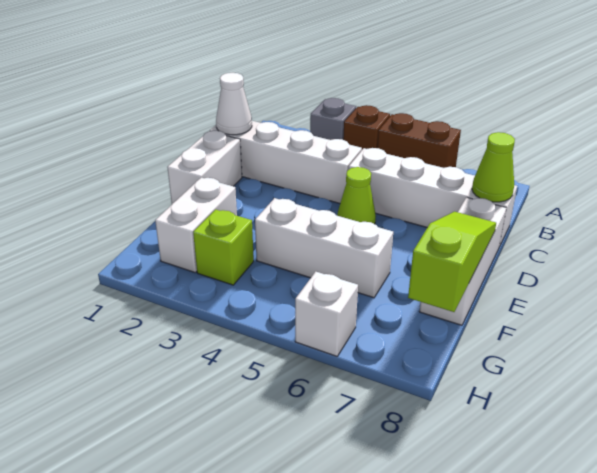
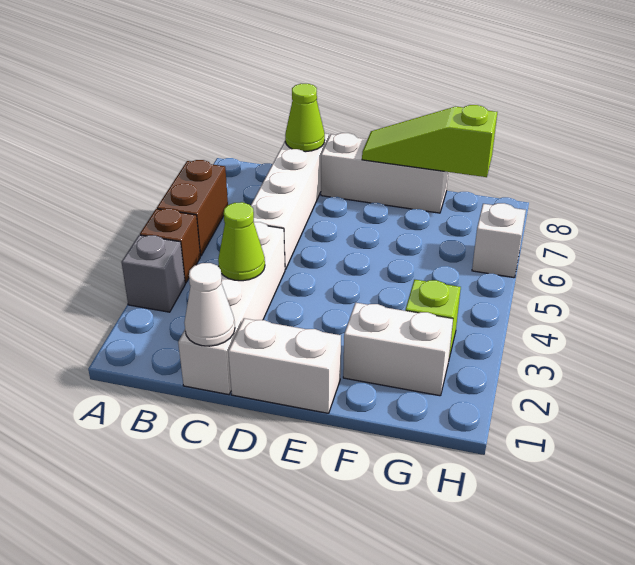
lime cone D5 level 1 -> lime cone C3 level 2
white brick F4:F6 level 1 -> none

